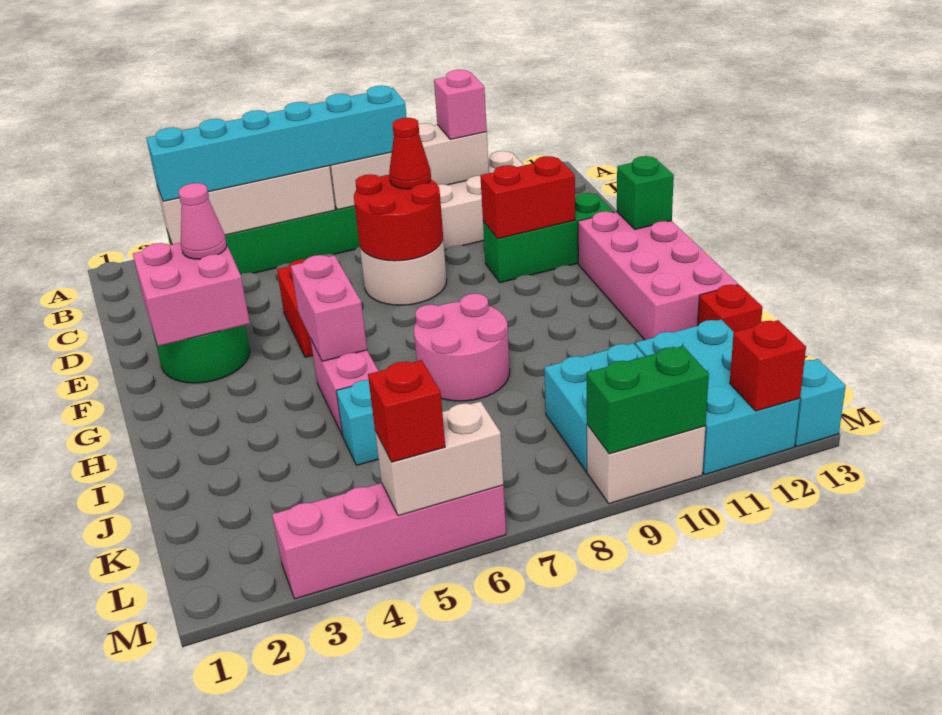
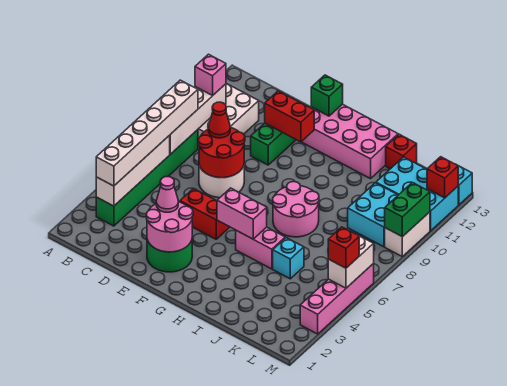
cyan brick B3:B8 level 3 -> white brick B3:B8 level 3
pink brick E2:F3 level 2 -> pink round brick E2:F3 level 2
red brick E10:E11 level 2 -> red brick E11:F11 level 2

